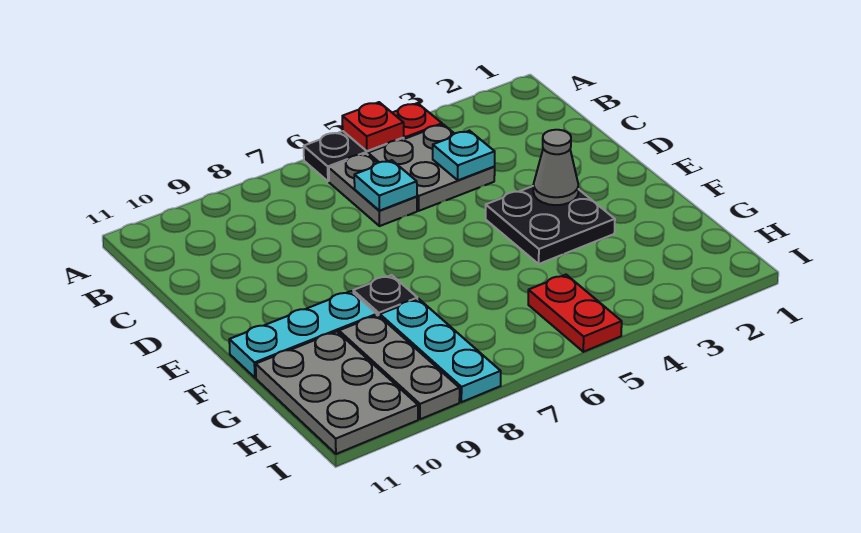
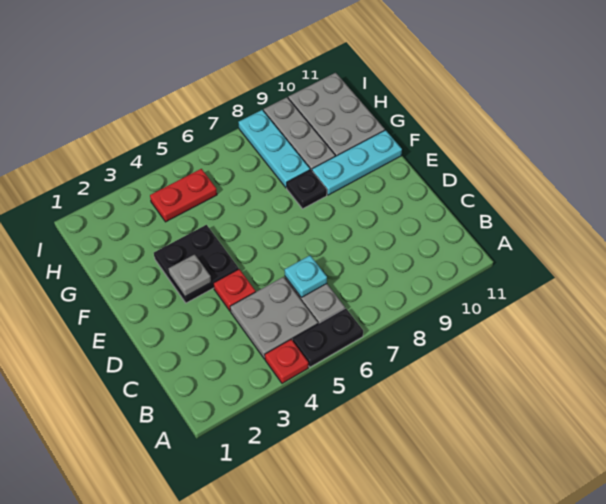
red plate A5 level 2 -> red plate D4 level 1
cyan plate C4 level 2 -> none
grey cone E3 level 2 -> grey plate E3 level 2
red plate H5:I5 level 1 -> red plate H4:H5 level 1

